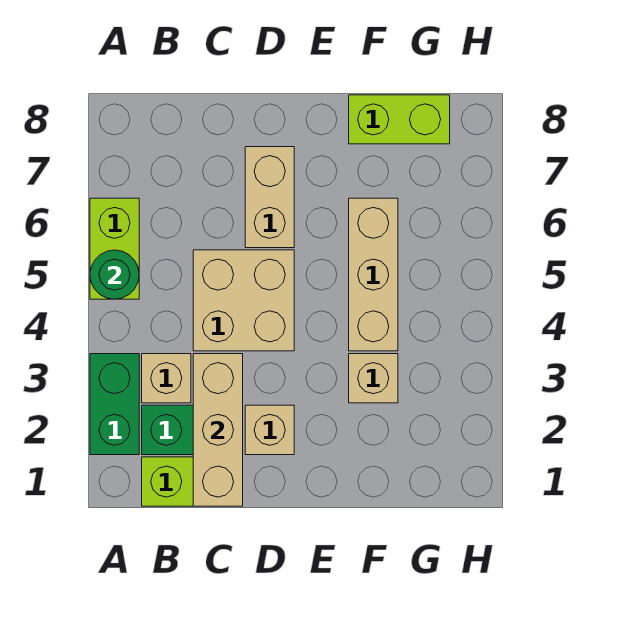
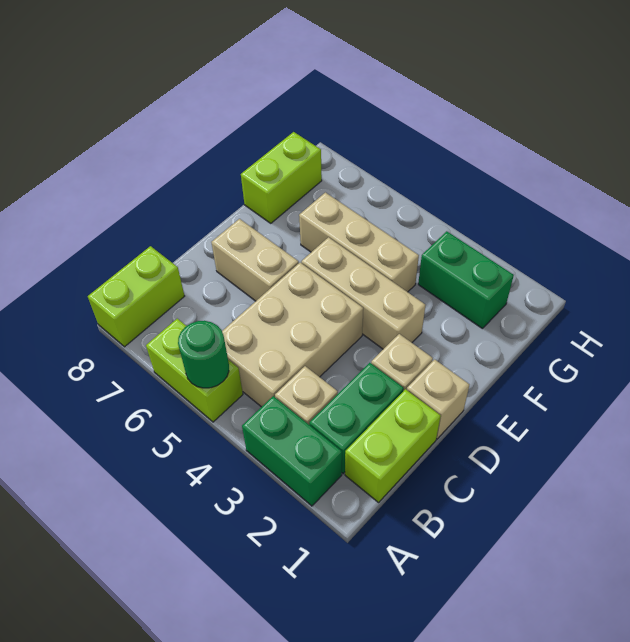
none -> lime brick A8:B8 level 1
tan brick C1:C3 level 2 -> tan brick E3:E5 level 1
tan brick C4:D5 level 1 -> tan brick B4:D5 level 1
tan brick F3 level 1 -> tan brick D1 level 1
none -> green brick G2:G3 level 1

